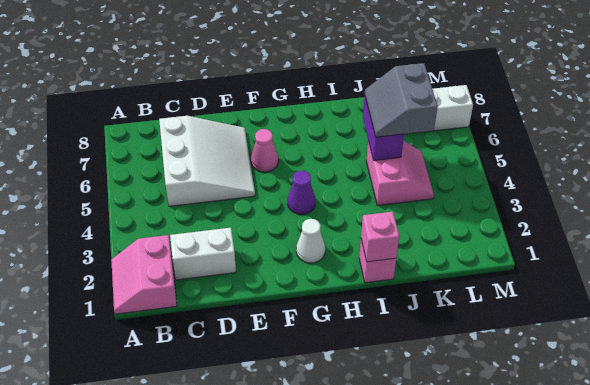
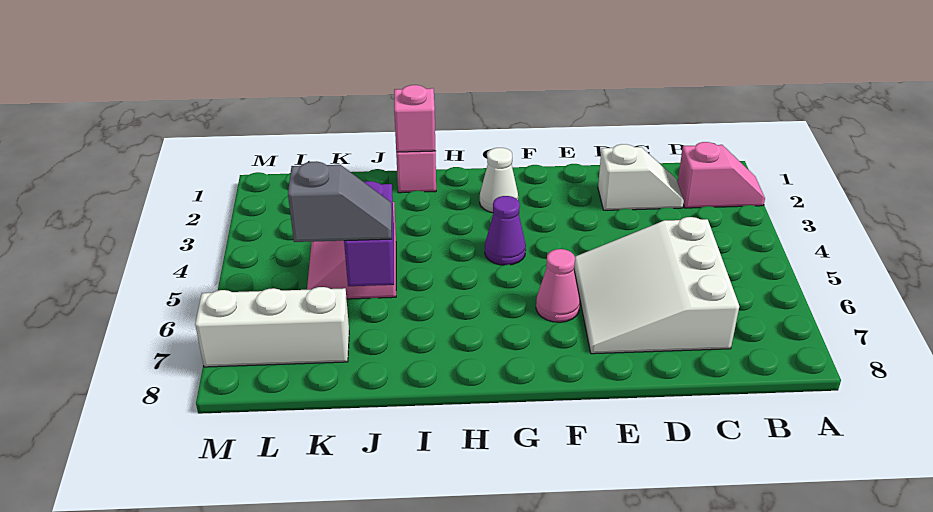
pink slope A1:B2 level 1 top B -> pink slope A2:B2 level 1 top B
white brick C2:D2 level 1 -> white slope C2:D2 level 1 top D
grey slope J5:K6 level 3 top K -> grey slope J6:K6 level 3 top K

